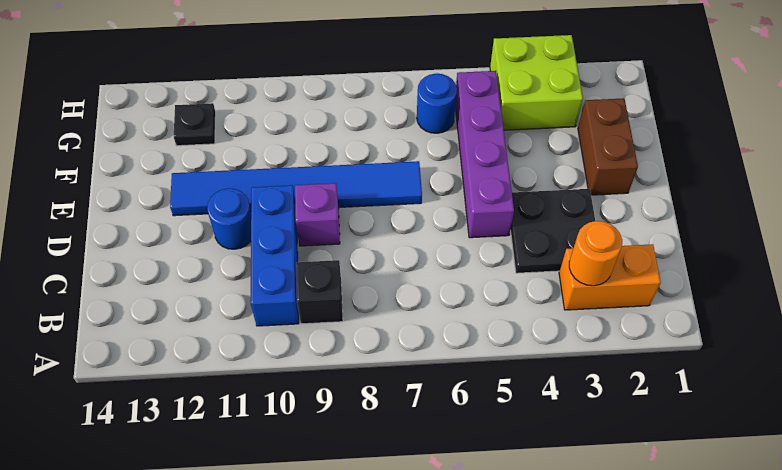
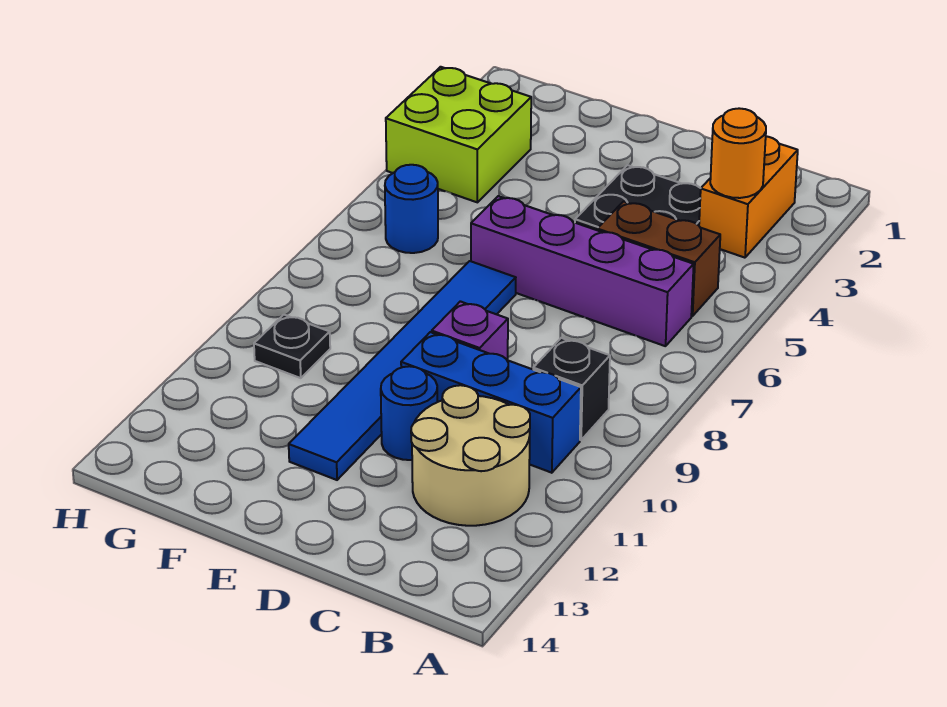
none -> tan round brick B11:C12 level 1
purple brick D5:G5 level 1 -> purple brick B6:E6 level 1
brown brick E2:F2 level 1 -> brown brick B5:C5 level 1
black plate G12 level 1 -> black plate G10 level 1

